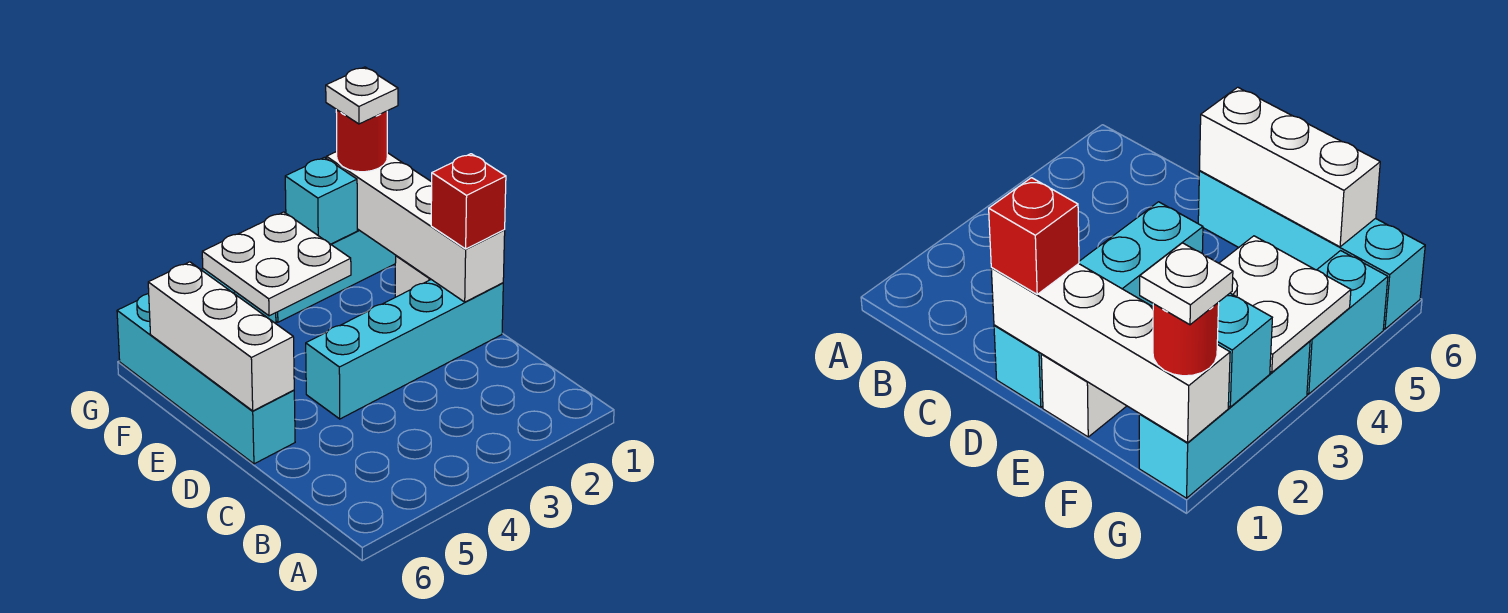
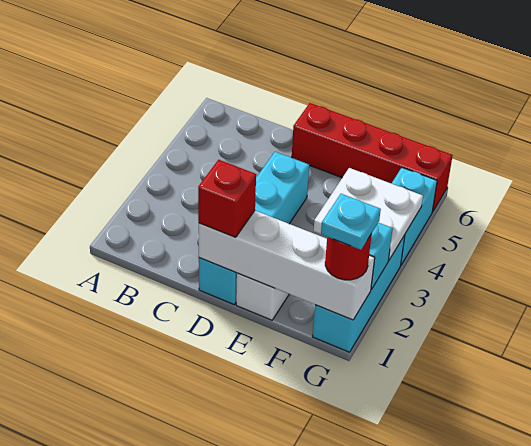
cyan brick D6:G6 level 1 -> red brick D6:G6 level 1
white brick D6:F6 level 2 -> none
white plate G1 level 4 -> cyan plate G1 level 4

